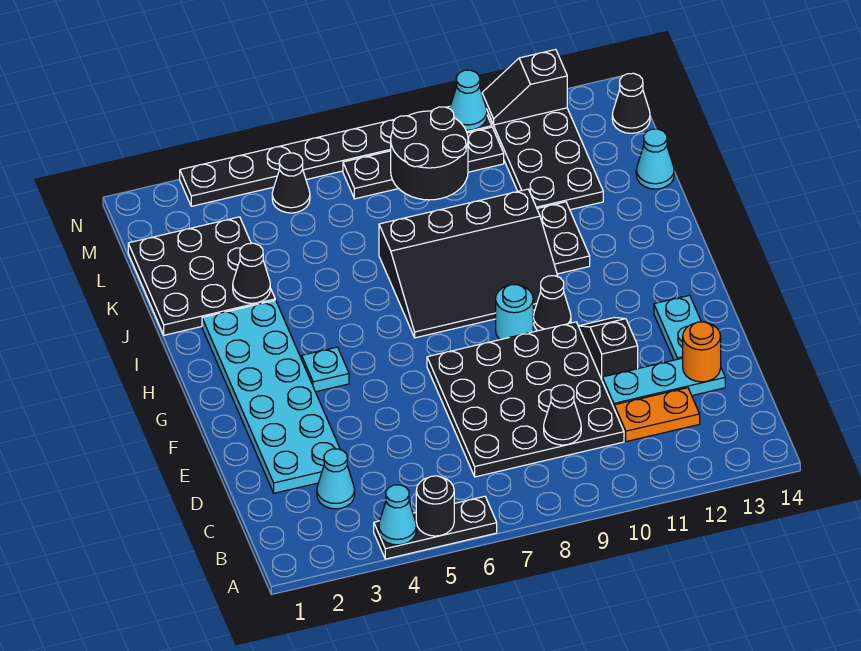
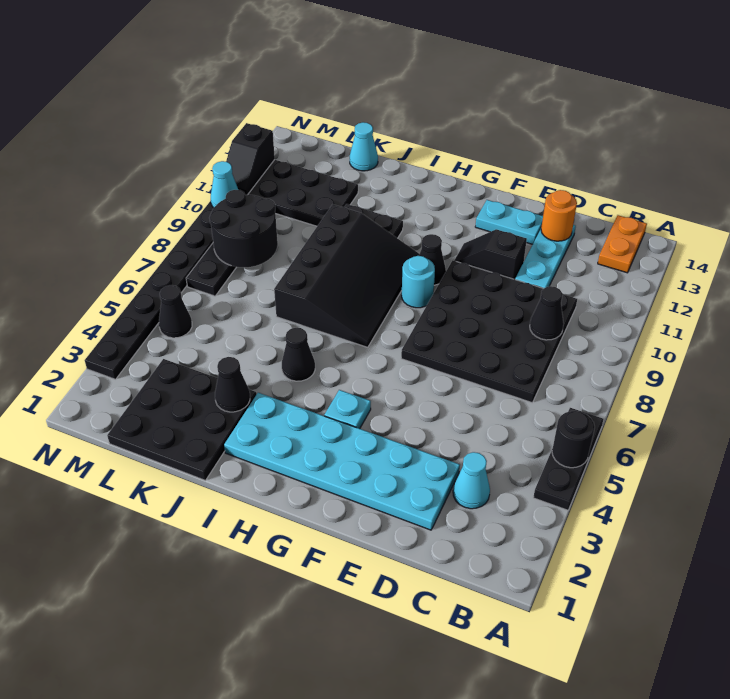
cyan cone A4 level 2 -> none
orange plate C11:C12 level 1 -> orange plate B13:B14 level 1
black cone M14 level 1 -> black cone I5 level 1

